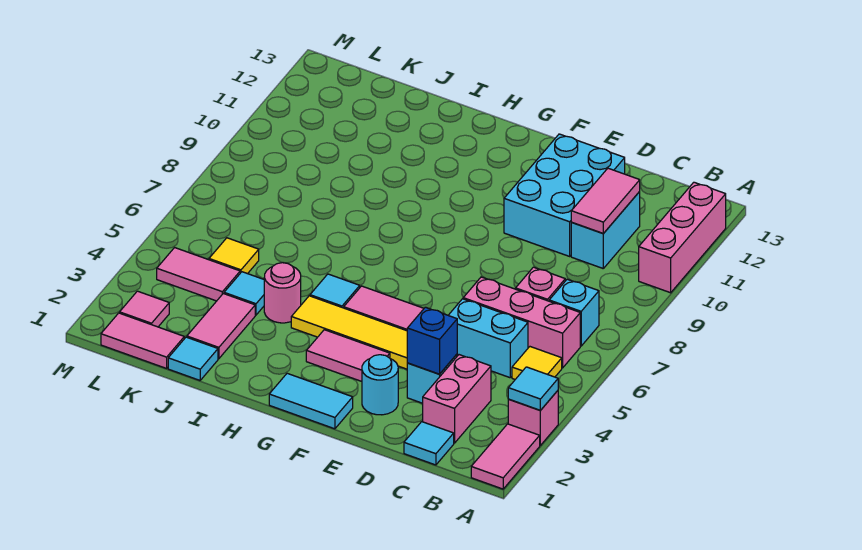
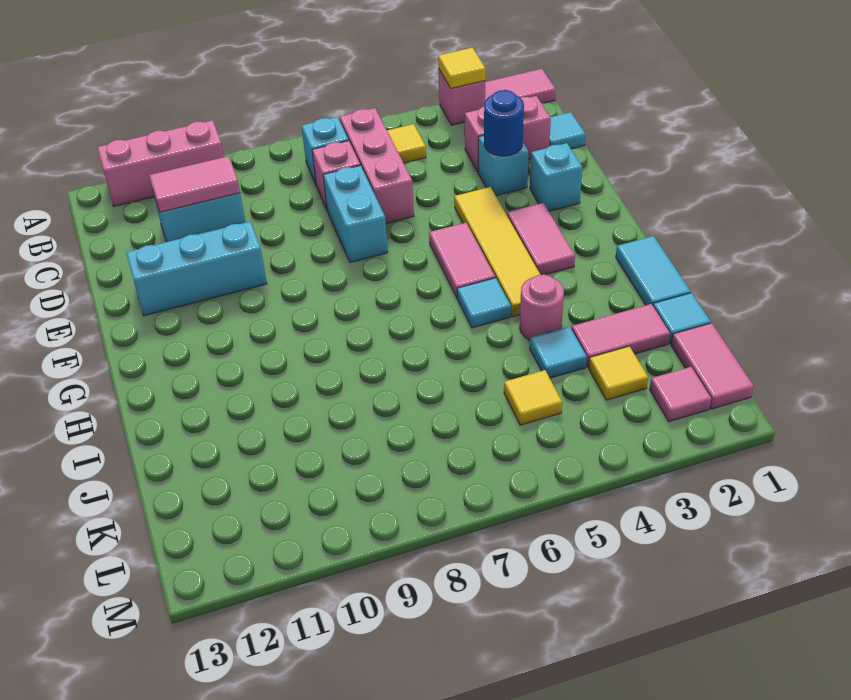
cyan tile A3 level 2 -> yellow tile A3 level 2
cyan brick C5:D5 level 1 -> cyan brick D7:E7 level 1
blue brick D3 level 2 -> blue round brick D3 level 2
cyan brick D10:E12 level 1 -> cyan brick E10:E12 level 1
cyan round brick E2 level 1 -> cyan brick E2 level 1
cyan tile F1:G1 level 1 -> cyan tile H1:I1 level 1
none -> yellow tile K3 level 1
pink tile K4:L4 level 1 -> none

